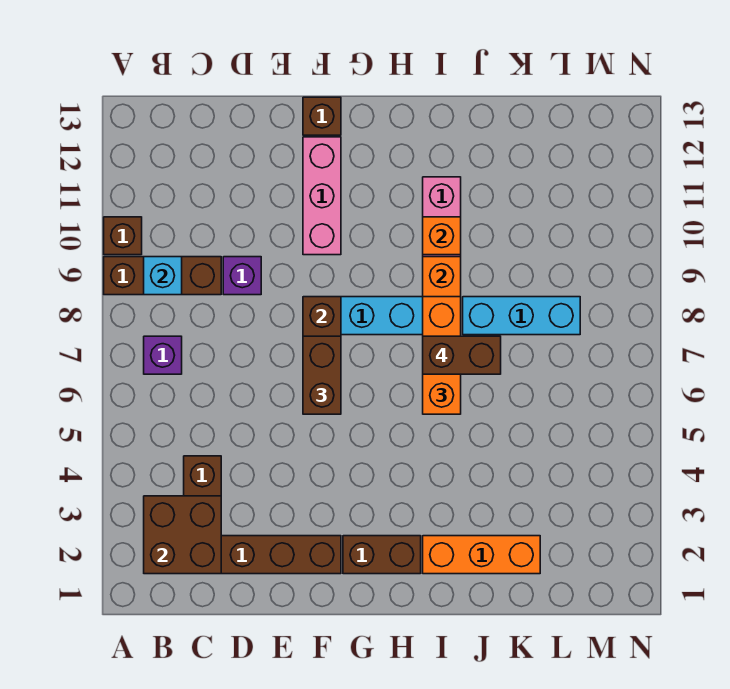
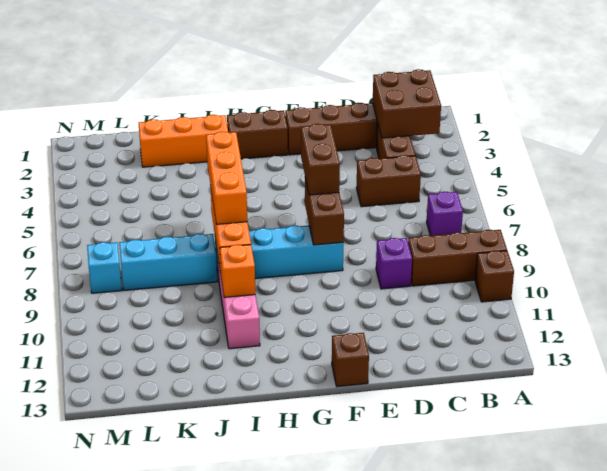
cyan brick B9 level 2 -> cyan brick M8 level 1
pink brick F10:F12 level 1 -> none
brown brick I7:J7 level 4 -> brown brick C5:D5 level 1

